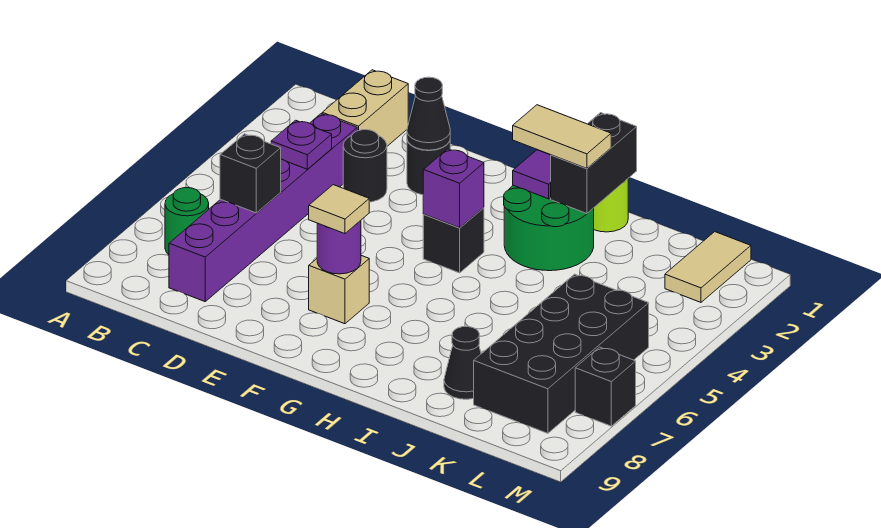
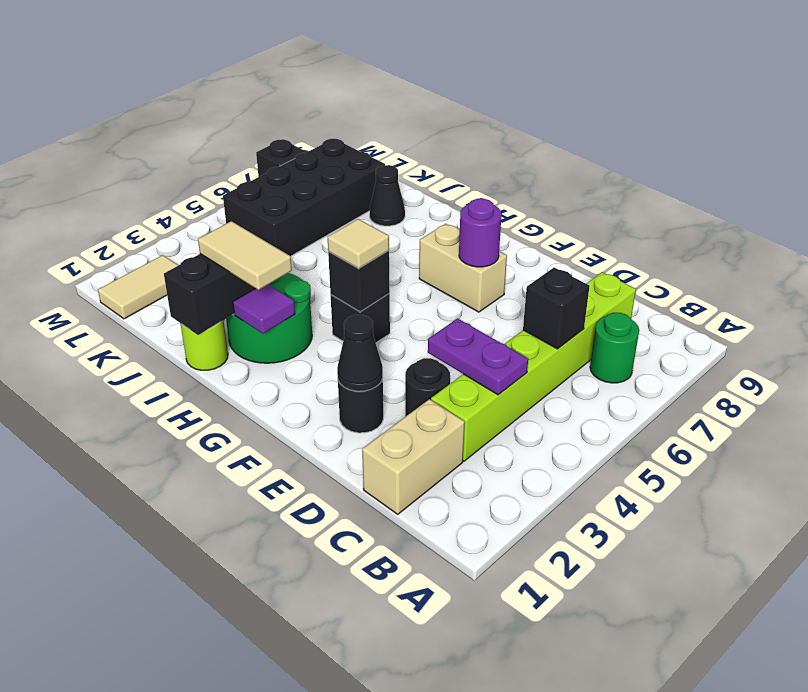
purple brick C3:C8 level 1 -> lime brick C3:C8 level 1
purple plate C4 level 2 -> purple plate C4:D4 level 2
tan brick F7 level 1 -> tan brick F7:G7 level 1
tan tile F7 level 3 -> tan tile G4 level 3
purple brick G4 level 2 -> black brick G4 level 2

